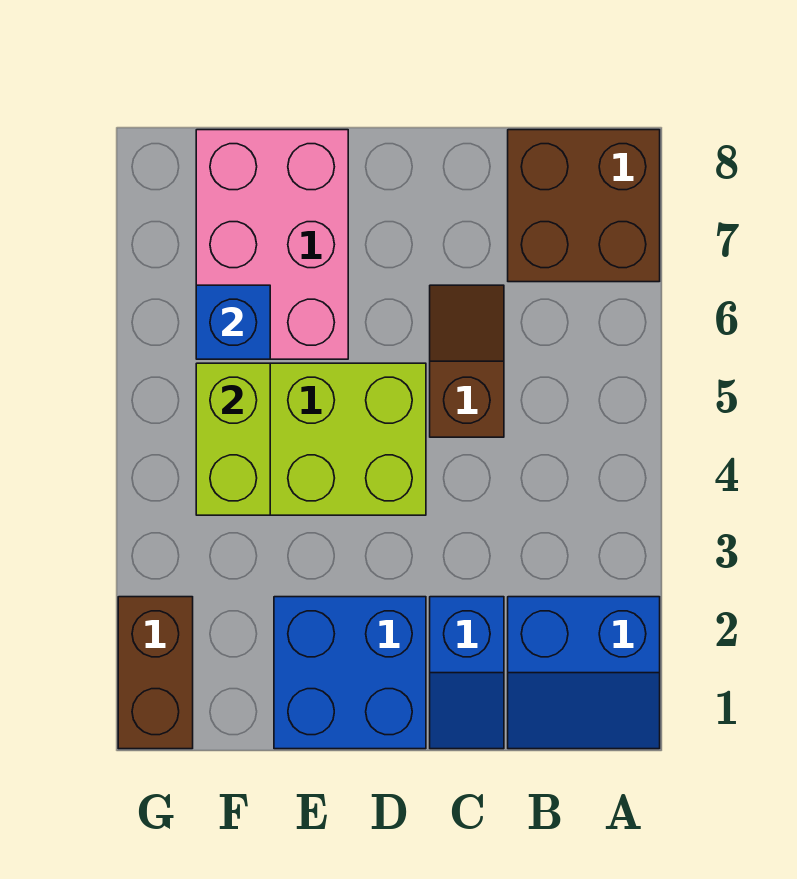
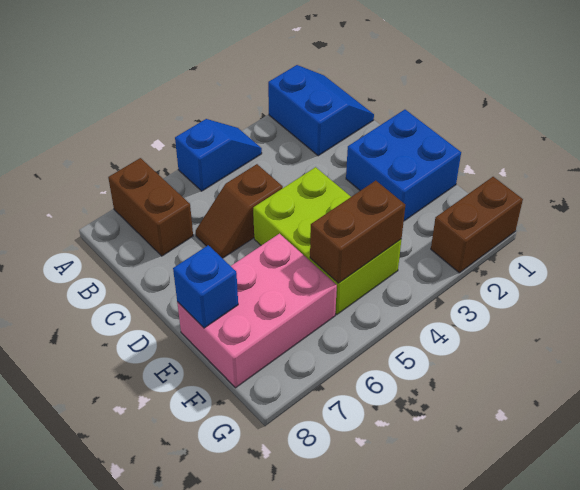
brown brick A7:B8 level 1 -> brown brick A7:B7 level 1
blue slope C1:C2 level 1 top 2 -> blue slope A4:A5 level 1 top 5
lime brick F4:F5 level 2 -> brown brick F4:F5 level 2
blue brick F6 level 2 -> blue brick E8 level 2

